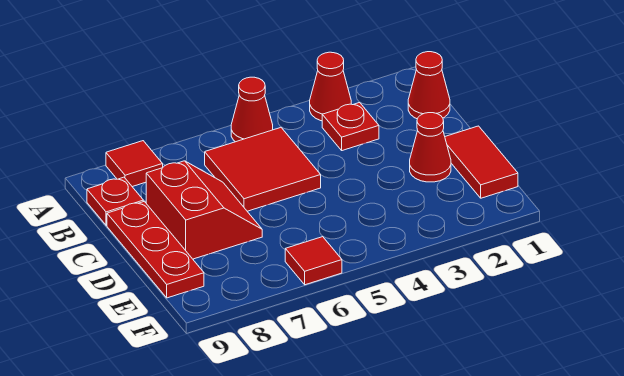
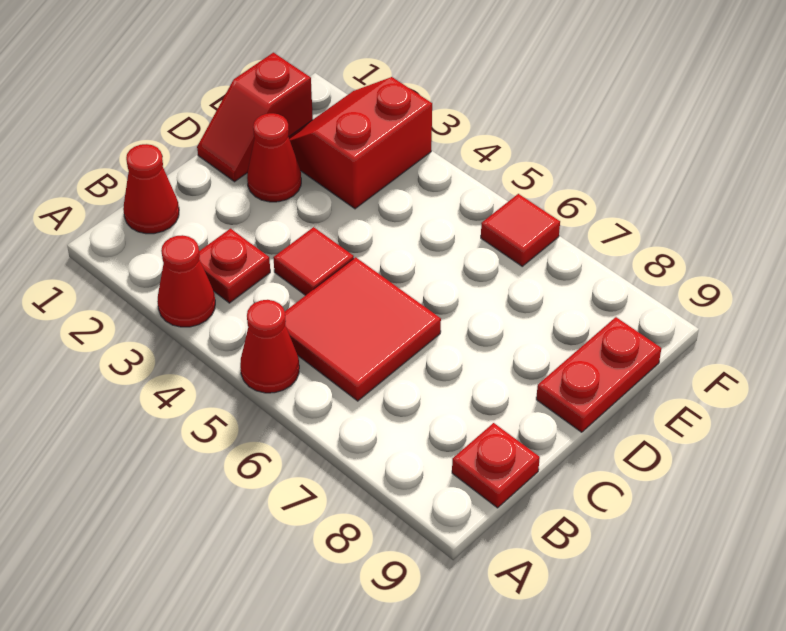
red tile A8 level 1 -> red tile C4 level 1
red slope C7:D8 level 1 top 8 -> red slope E2:F3 level 1 top 3
red plate C9:E9 level 1 -> red plate D9:E9 level 1
red tile D1:E1 level 1 -> red slope D1:E1 level 1 top E

